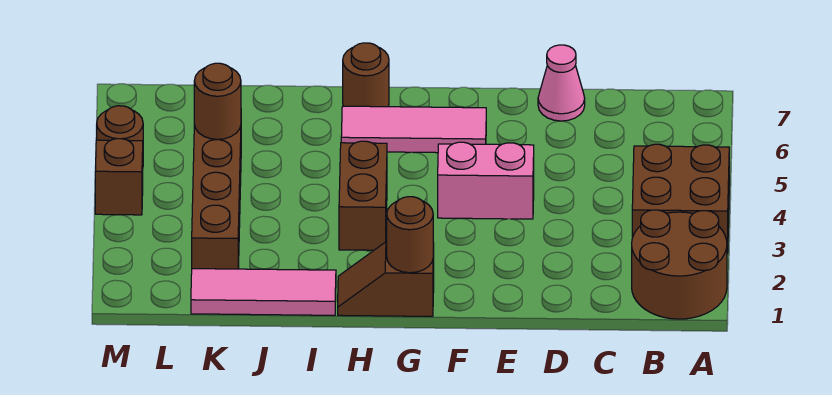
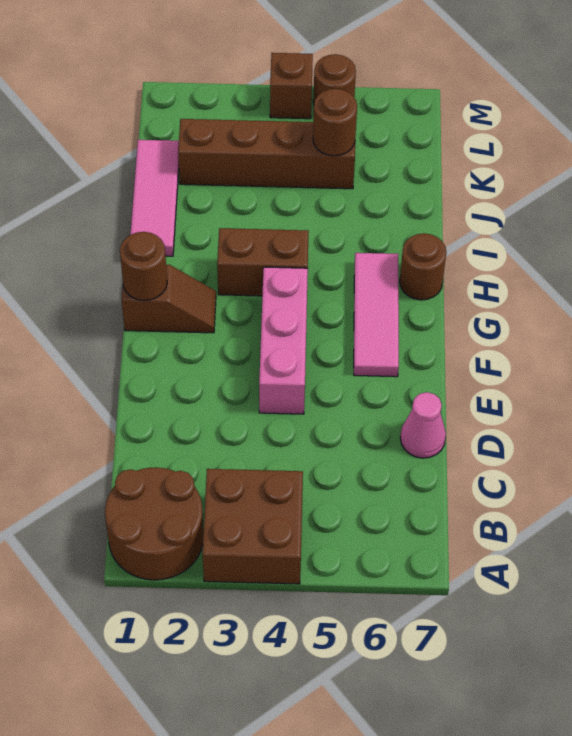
pink brick E4:F4 level 1 -> pink brick E4:G4 level 1
brown slope G1:H1 level 1 top G -> brown slope G1:G2 level 1 top 1

